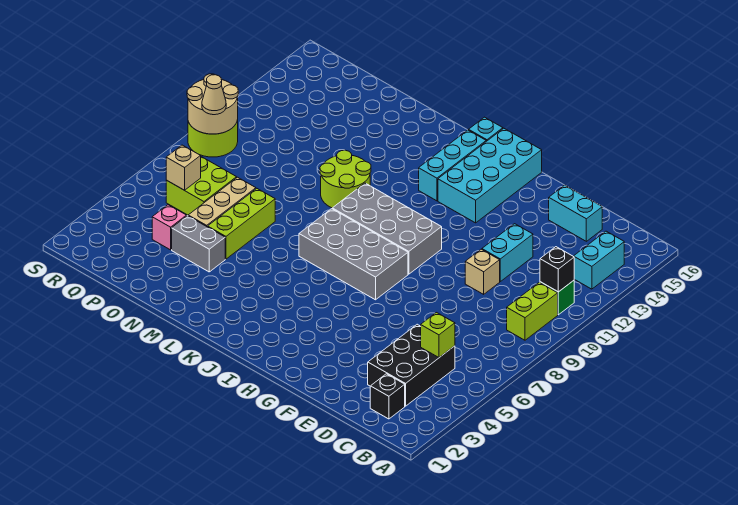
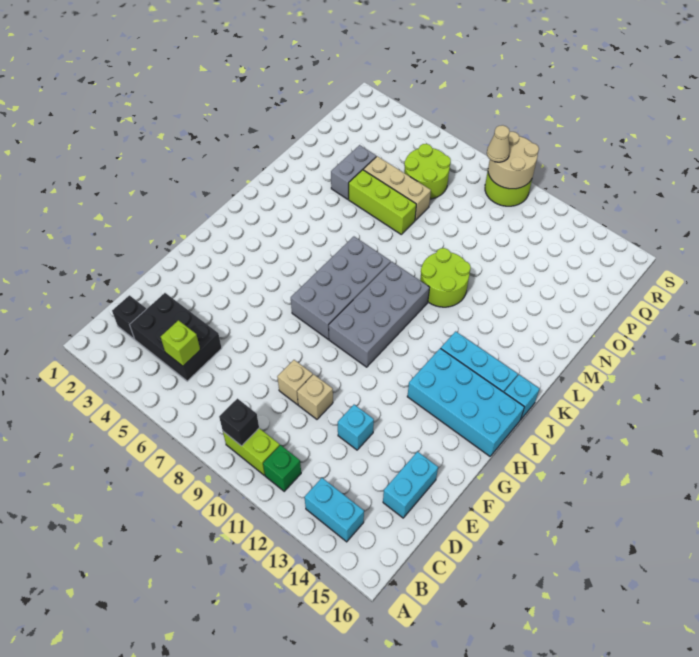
black brick B11 level 2 -> black brick B9 level 2
cyan brick E11:E12 level 1 -> cyan brick E12 level 1
pink brick P4 level 1 -> none
lime brick P6:Q7 level 1 -> lime round brick P6:Q7 level 1
tan brick Q6 level 2 -> tan brick E9 level 1

